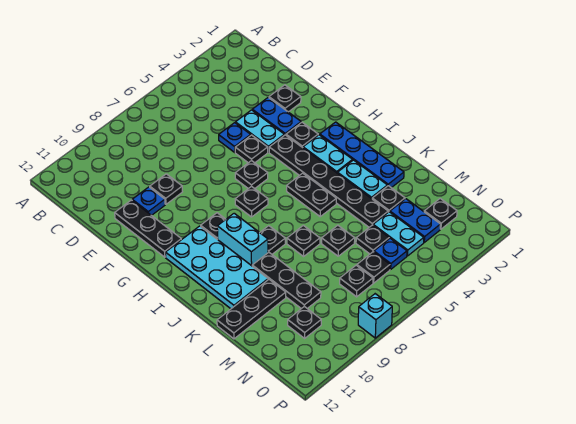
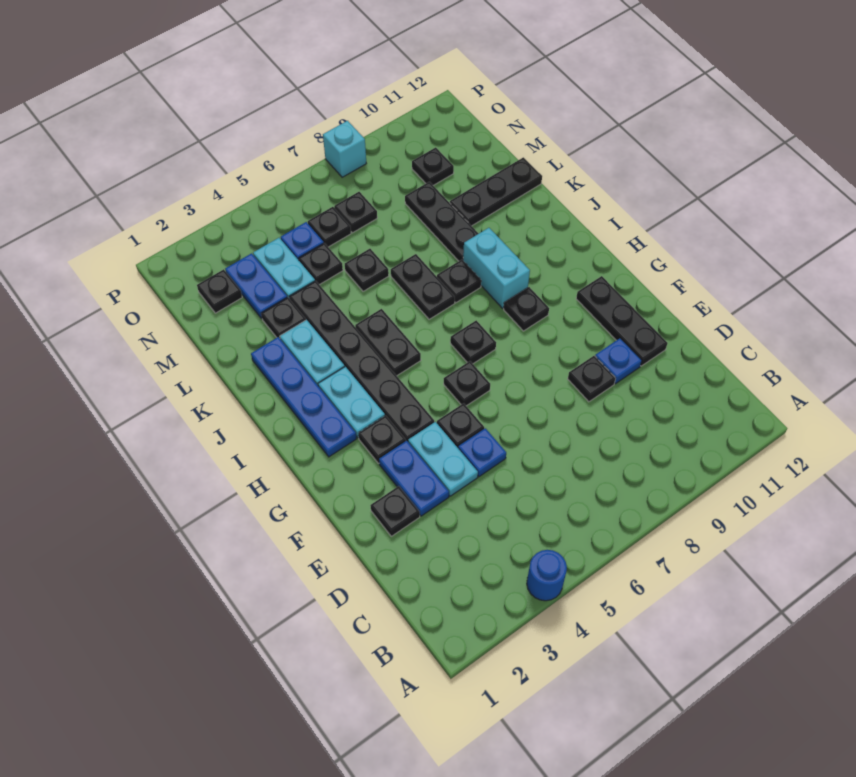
none -> blue round brick A4 level 1
cyan plate H10:K11 level 1 -> none
black plate K7 level 1 -> black plate J7:K7 level 1

